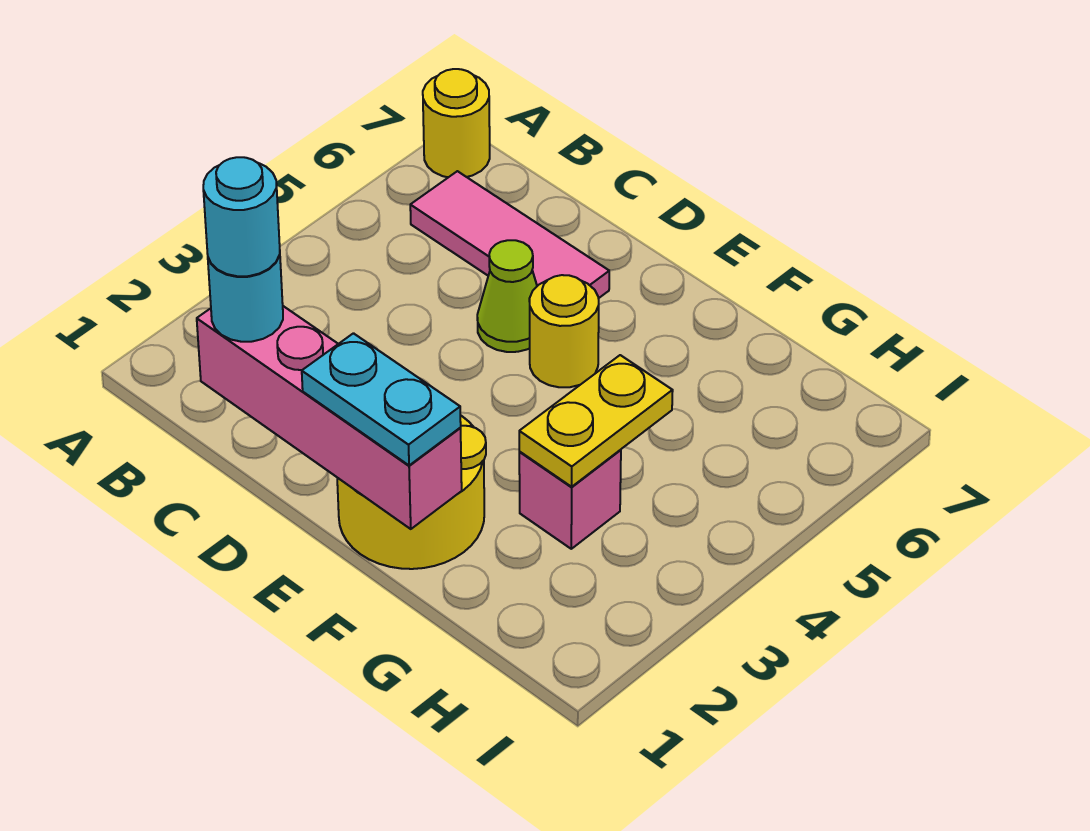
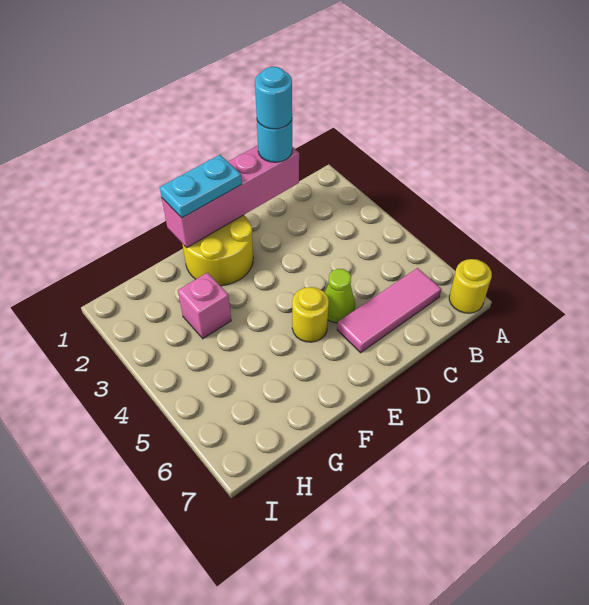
yellow plate G3:G4 level 2 -> none

